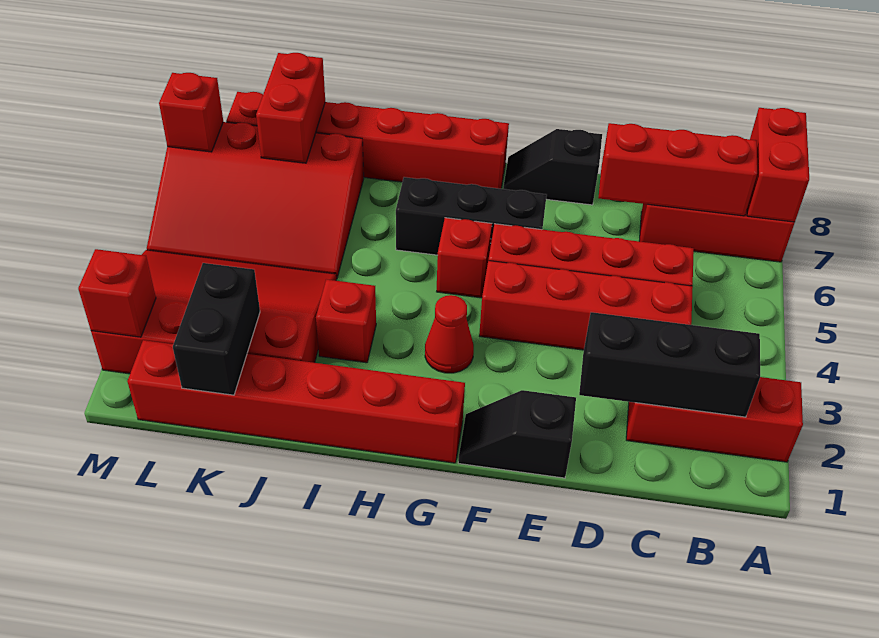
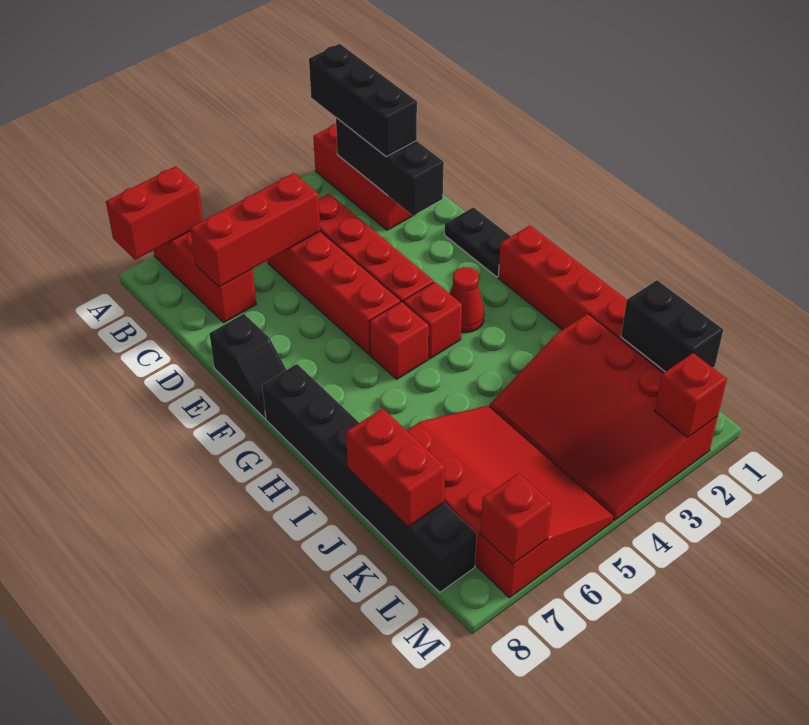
red brick B7:D7 level 2 -> red brick C5:C7 level 2
black slope E1:F1 level 1 top E -> black plate E1:F1 level 1
black brick F6:H6 level 1 -> black brick A2:C2 level 3
red brick G8:L8 level 1 -> black brick G8:L8 level 1
red brick I3 level 1 -> red brick G4 level 1
black brick K1:K2 level 2 -> black brick K1:L1 level 2
red brick K7:K8 level 2 -> red brick J8:K8 level 2

